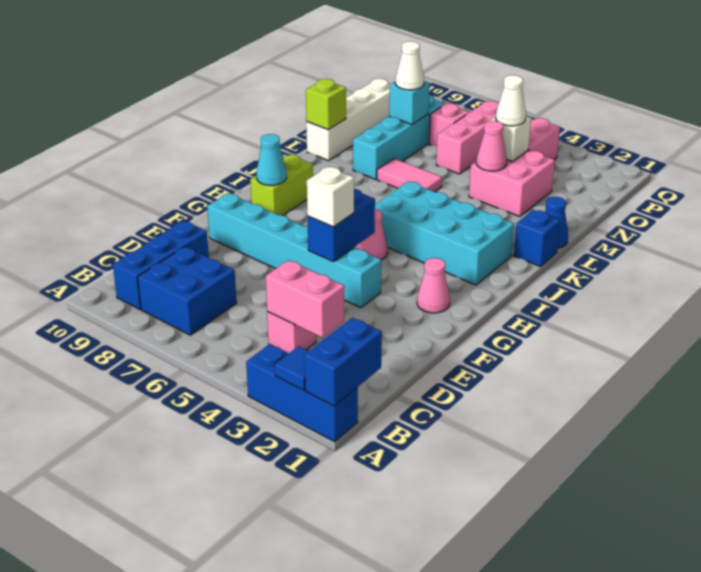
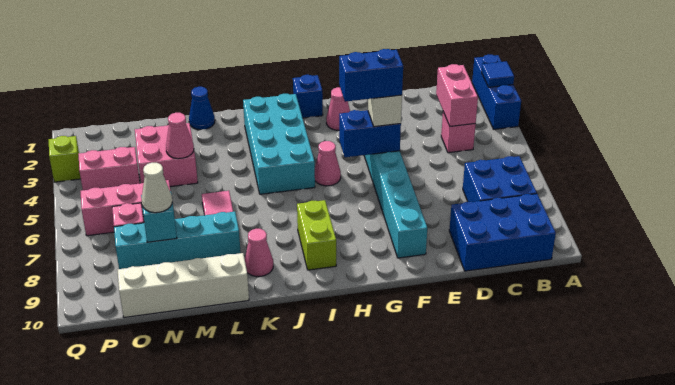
blue brick A1:B1 level 2 -> blue brick F5:G5 level 4
blue brick B9:D9 level 1 -> blue brick B9:D10 level 1
lime brick H9:I9 level 1 -> lime brick I8:I9 level 1
cyan cone H9 level 2 -> none
blue brick K1 level 1 -> blue brick H1 level 1
none -> pink cone K9 level 1
lime brick L10 level 2 -> lime brick Q3 level 1
white brick N4 level 2 -> none
white cone N4 level 3 -> none

